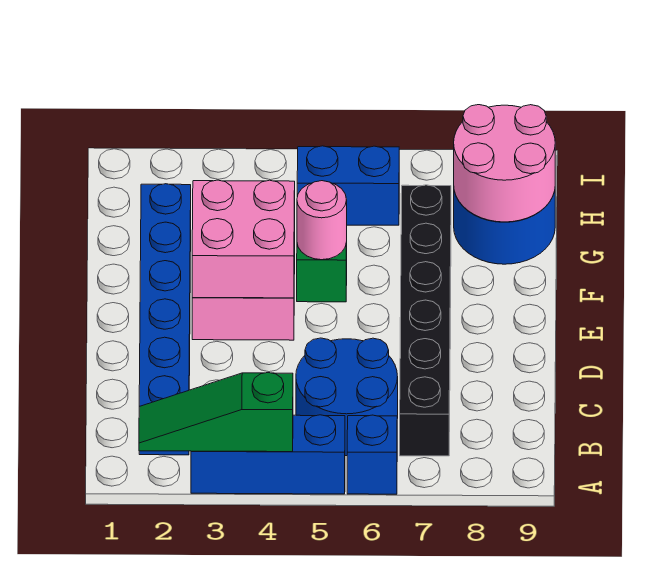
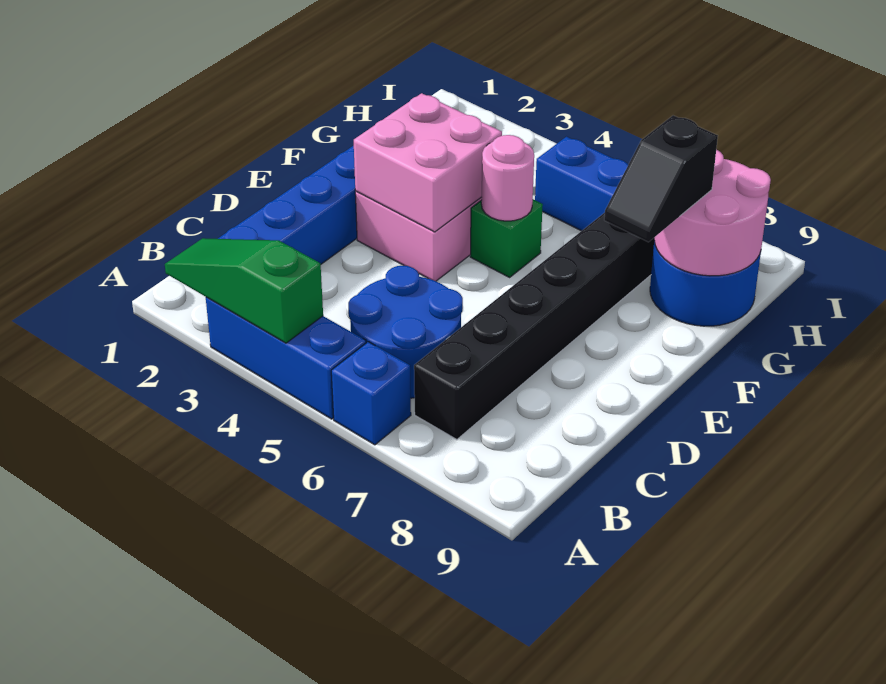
none -> black slope F8:G8 level 3 top G

